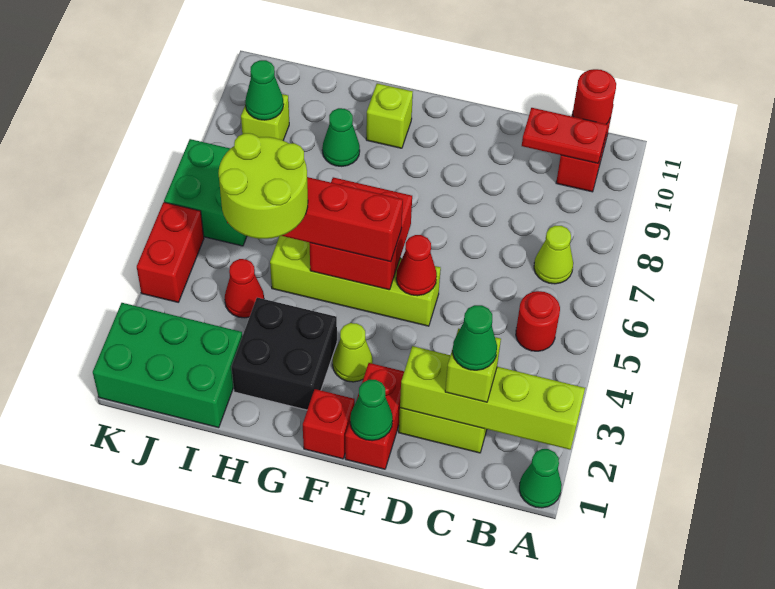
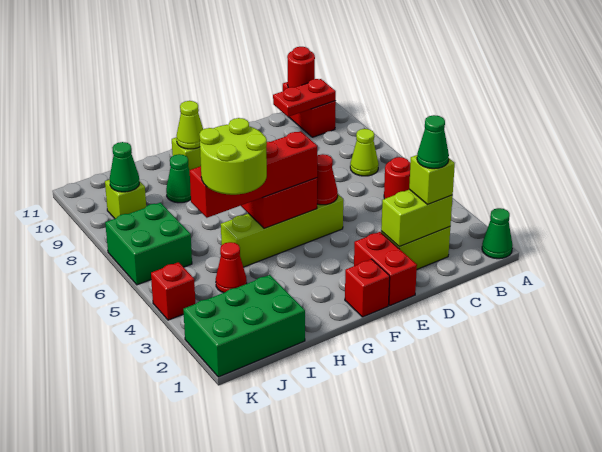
lime brick A2:D2 level 2 -> lime brick C2:D2 level 2
green cone E1 level 2 -> none
lime cone F3 level 1 -> lime cone G10 level 2
black brick G2:H3 level 1 -> none
red brick K4:K5 level 1 -> red brick K4 level 1

